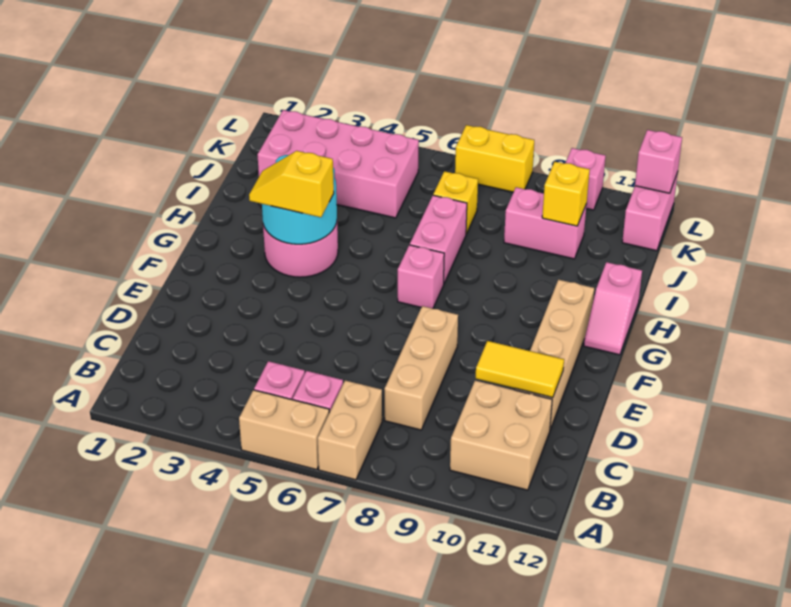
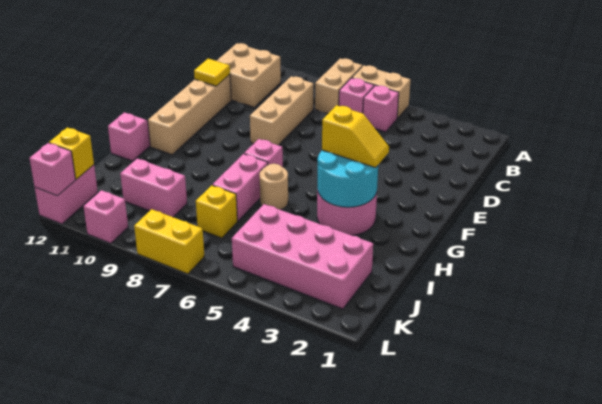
yellow tile D10:D11 level 2 -> yellow tile D11 level 2
none -> tan round brick H6 level 1
yellow brick J10 level 2 -> yellow brick K12 level 2

